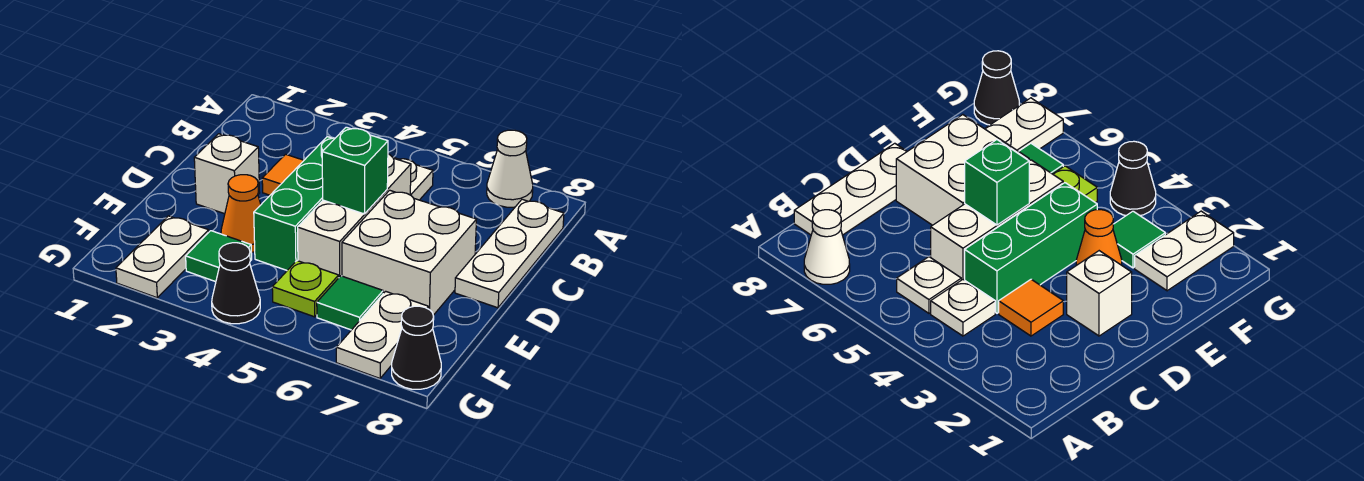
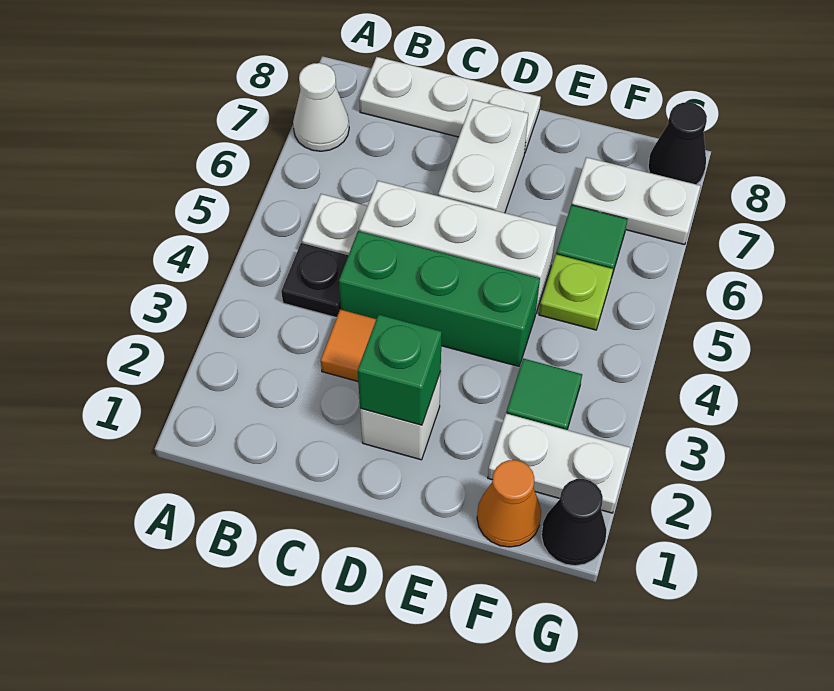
white plate B4 level 1 -> black plate B4 level 1
green brick D5 level 2 -> green brick D2 level 2
white brick D6:E7 level 1 -> white brick D6:D7 level 1
orange cone E3 level 1 -> orange cone F1 level 1
black cone G4 level 1 -> black cone G1 level 1

